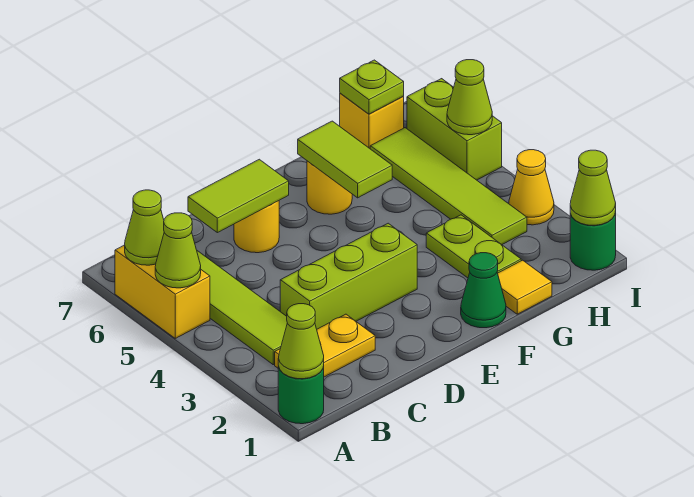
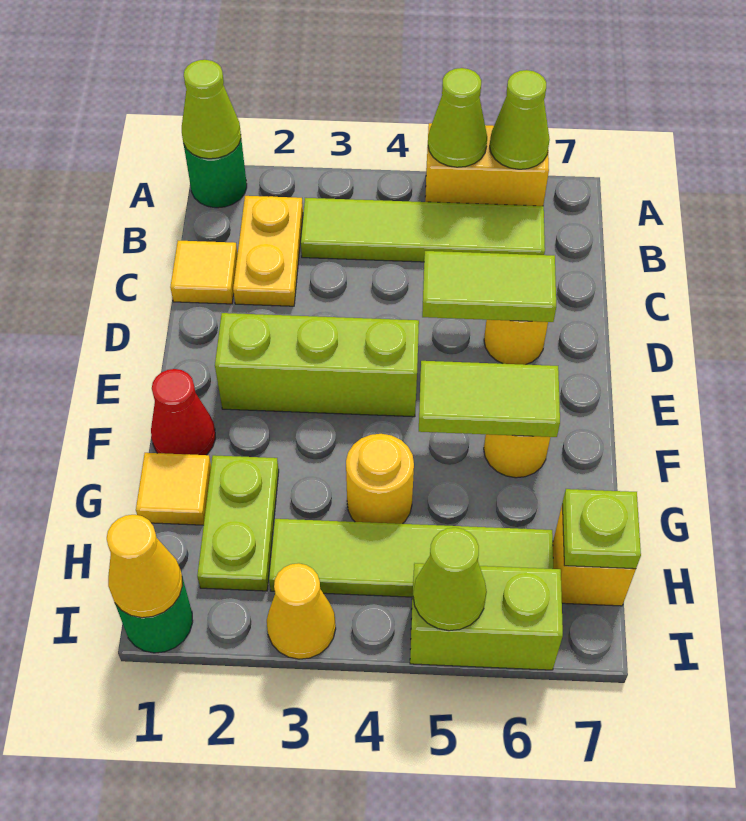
none -> yellow tile C1 level 1
lime brick C3:E3 level 1 -> lime brick E2:E4 level 1
lime tile C6:D6 level 2 -> lime tile D5:D6 level 2
green cone F1 level 1 -> red cone F1 level 1
lime plate G2:G3 level 1 -> lime plate G2:H2 level 1
none -> yellow round brick G4 level 1
lime cone I1 level 2 -> yellow cone I1 level 2

